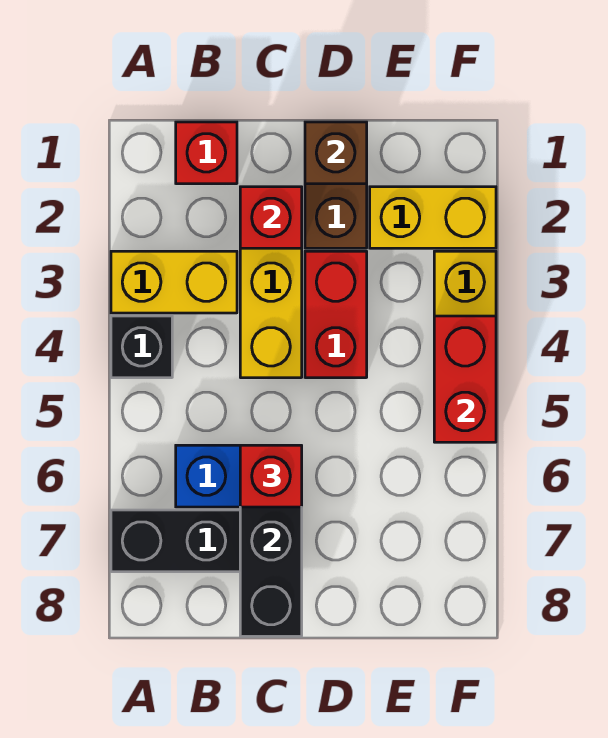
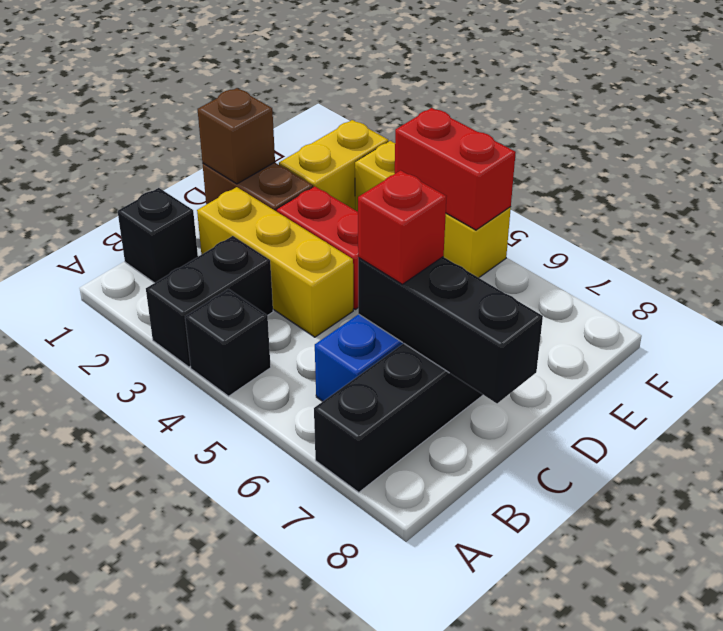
yellow brick A3:B3 level 1 -> black brick A3:B3 level 1
red brick B1 level 1 -> black brick B1 level 1
red brick C2 level 2 -> none

